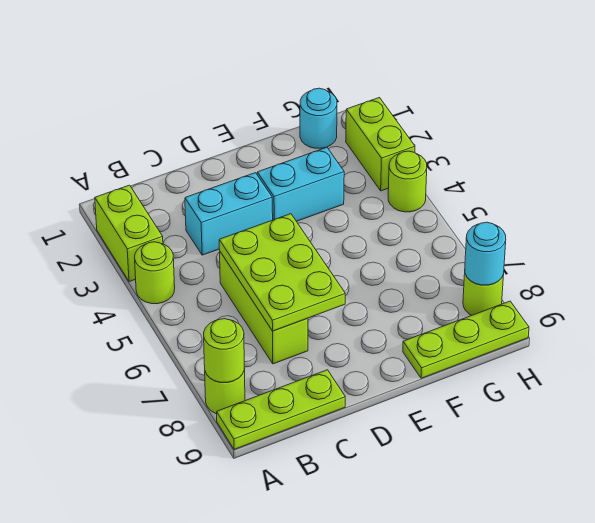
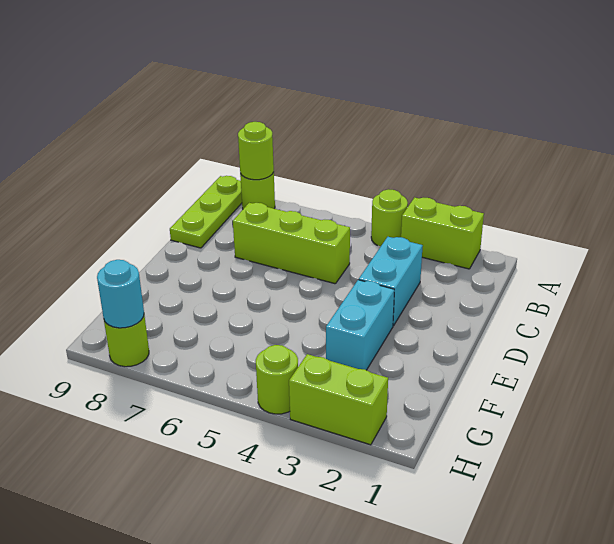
lime plate C5:D7 level 2 -> none
lime plate F9:H9 level 1 -> none
cyan round brick G1 level 1 -> none

